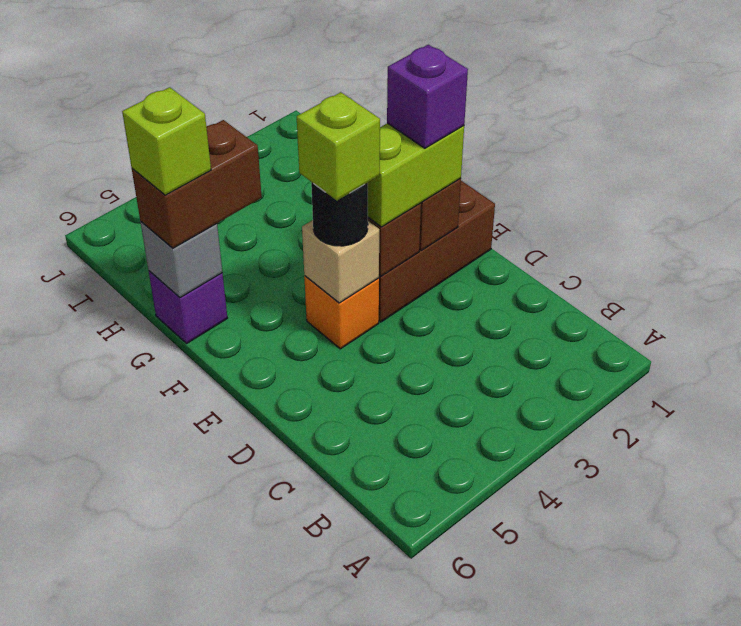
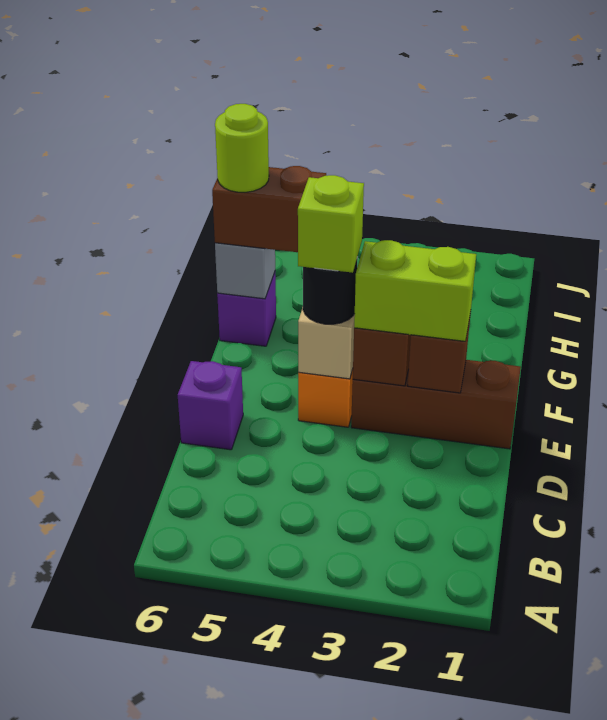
purple brick E2 level 4 -> purple brick D6 level 1
lime brick G6 level 4 -> lime round brick G6 level 4

